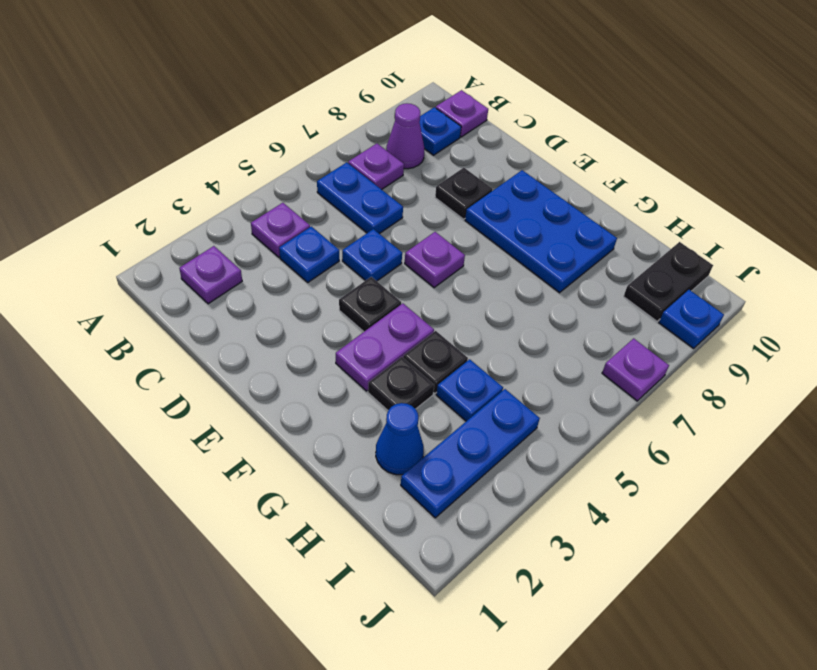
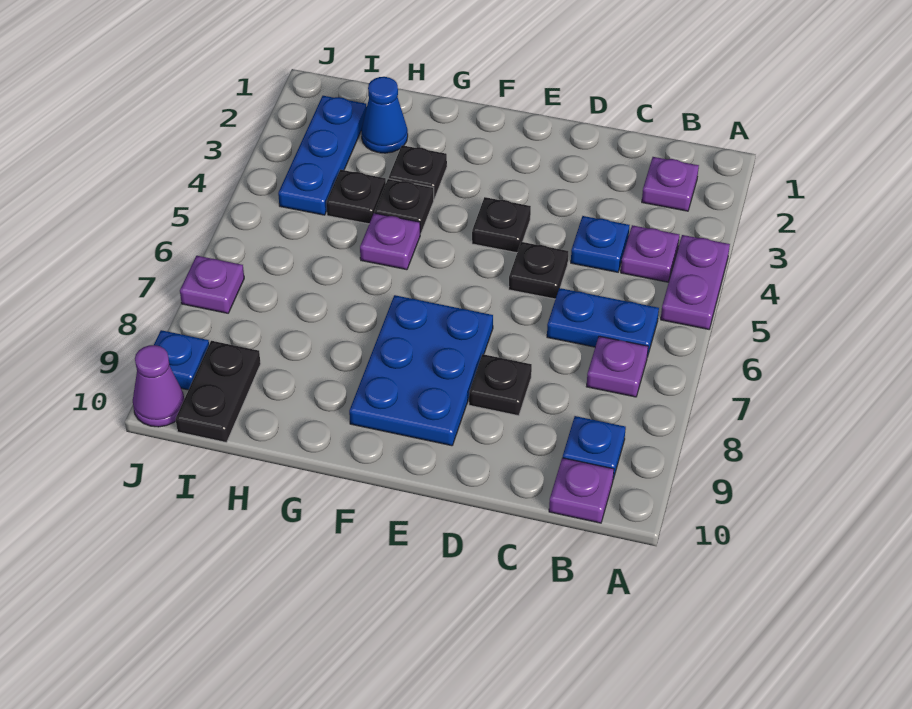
purple cone B8 level 1 -> purple cone J10 level 1
blue plate D5 level 1 -> black plate D5 level 1
purple plate E6 level 1 -> purple plate G5 level 1
blue plate E8:G9 level 1 -> blue plate E7:F9 level 1
purple plate F3:F4 level 1 -> purple plate A4:A5 level 1
blue plate H4 level 1 -> black plate H4 level 1

